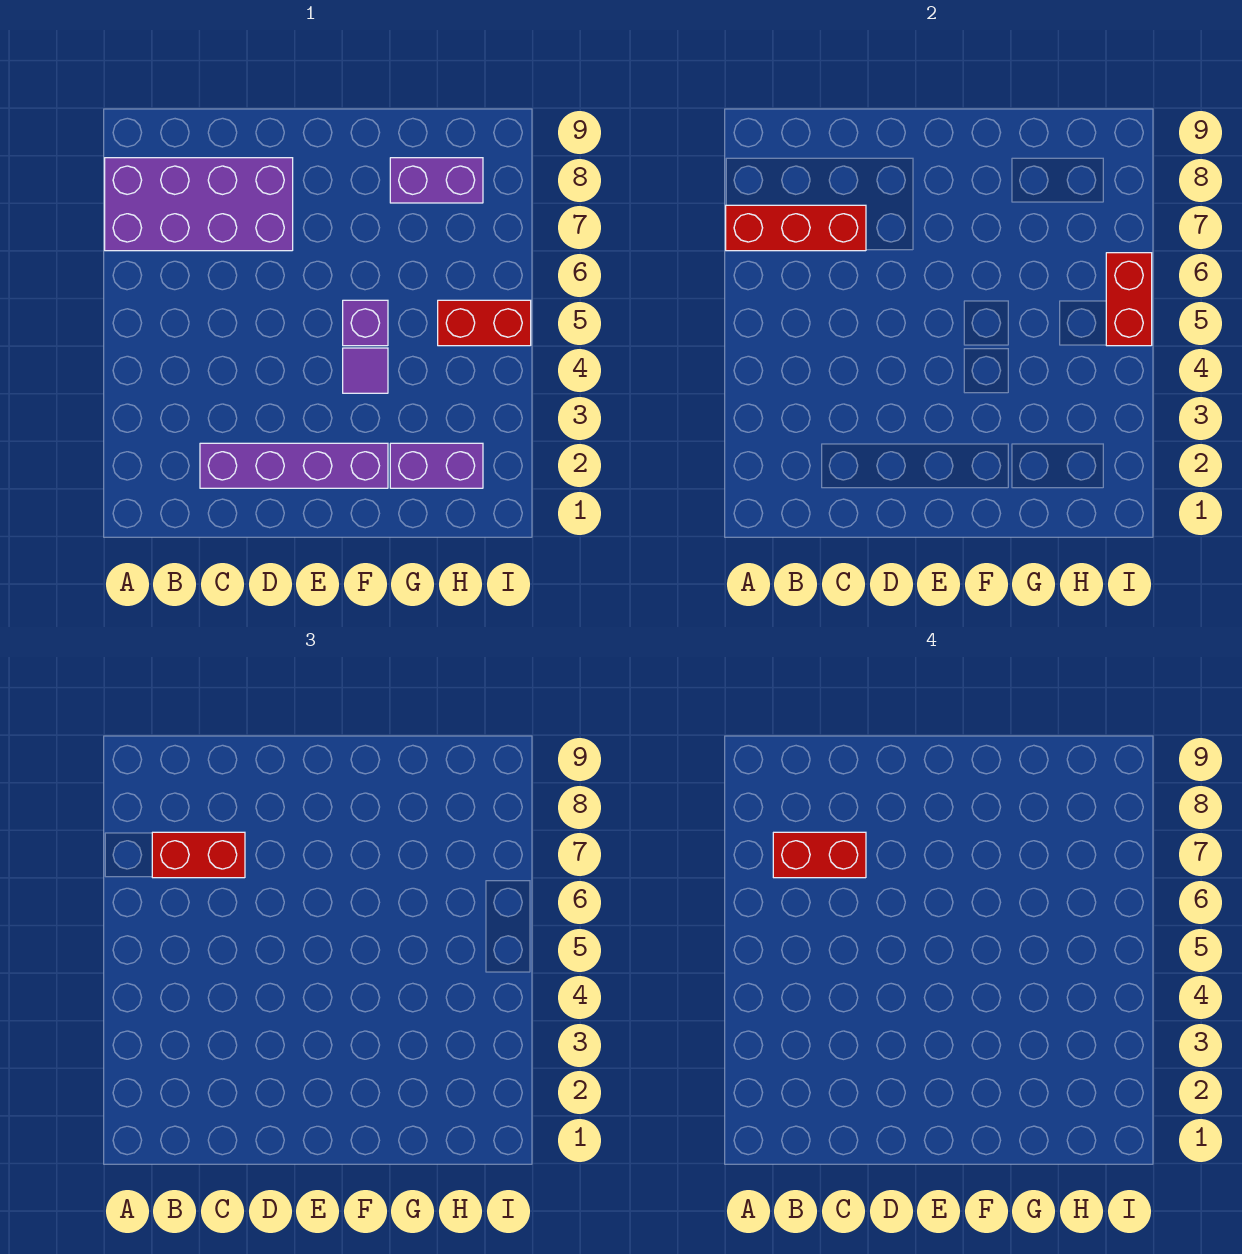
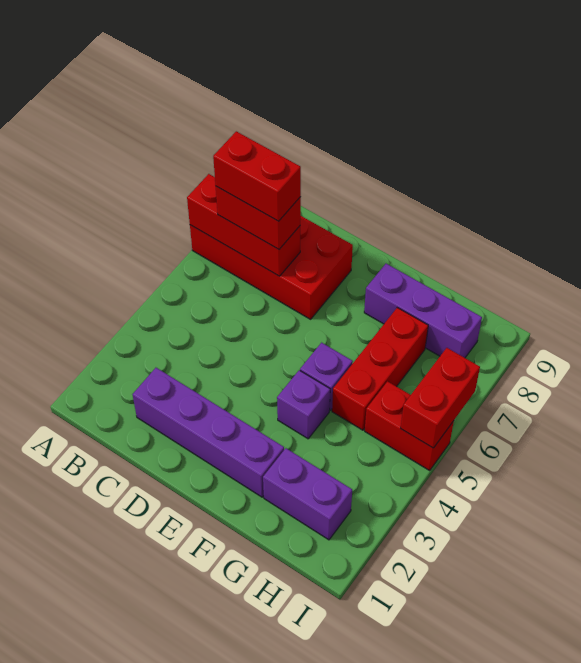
purple brick A7:D8 level 1 -> red brick A7:D8 level 1
purple tile F4 level 1 -> purple brick F4 level 1
none -> red brick G5:G7 level 1
purple brick G8:H8 level 1 -> purple brick F8:H8 level 1

